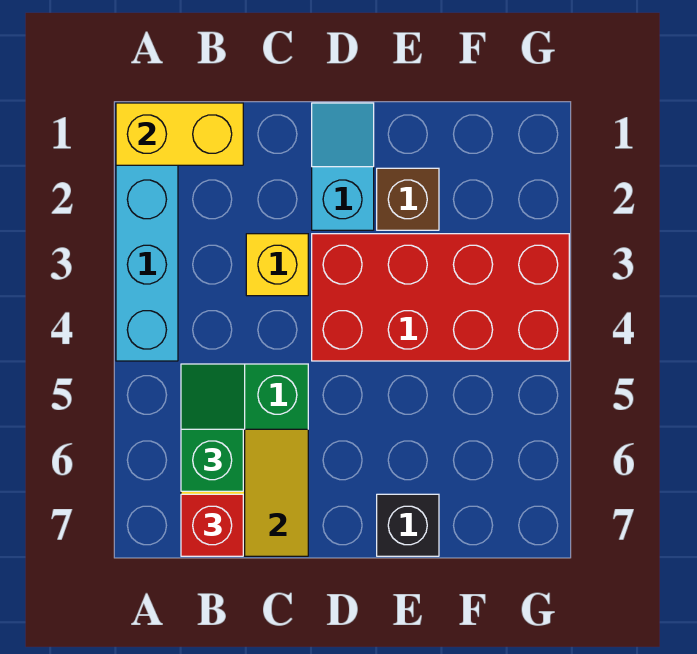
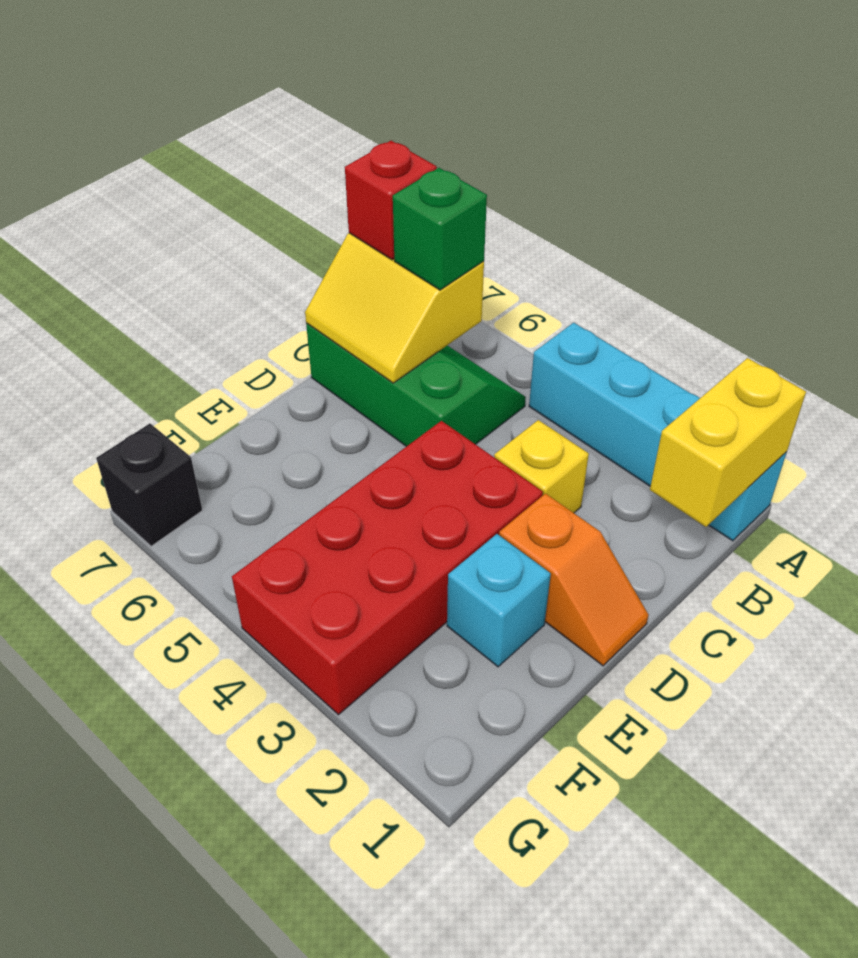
cyan slope D1:D2 level 1 top 2 -> orange slope D1:D2 level 1 top 2
brown brick E2 level 1 -> cyan brick E2 level 1
black brick E7 level 1 -> black brick G7 level 1

